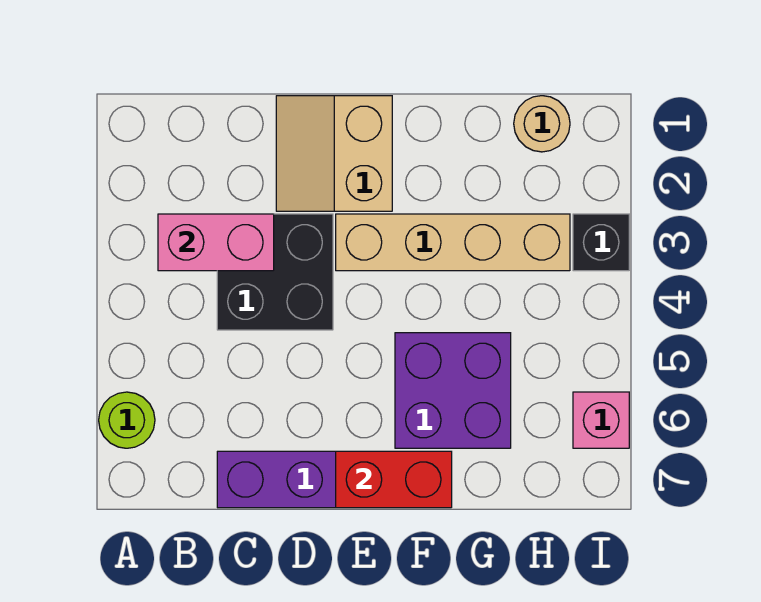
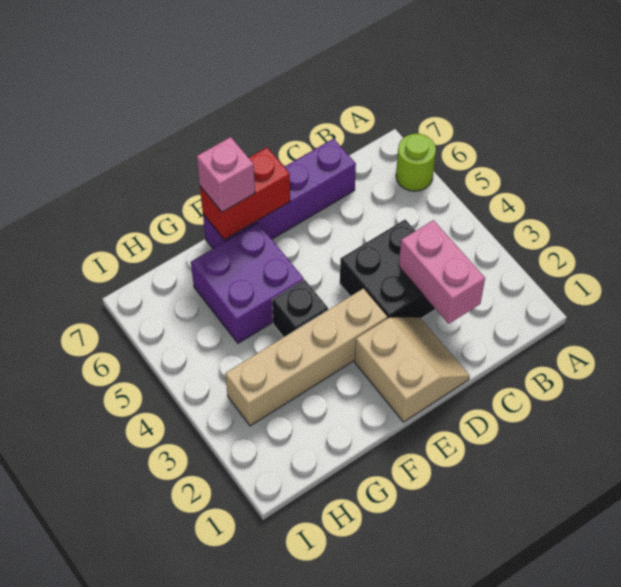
pink brick B3:C3 level 2 -> pink brick C2:C3 level 2
tan round brick H1 level 1 -> none
black brick I3 level 1 -> black brick F4 level 1
pink brick I6 level 1 -> pink brick F7 level 3

